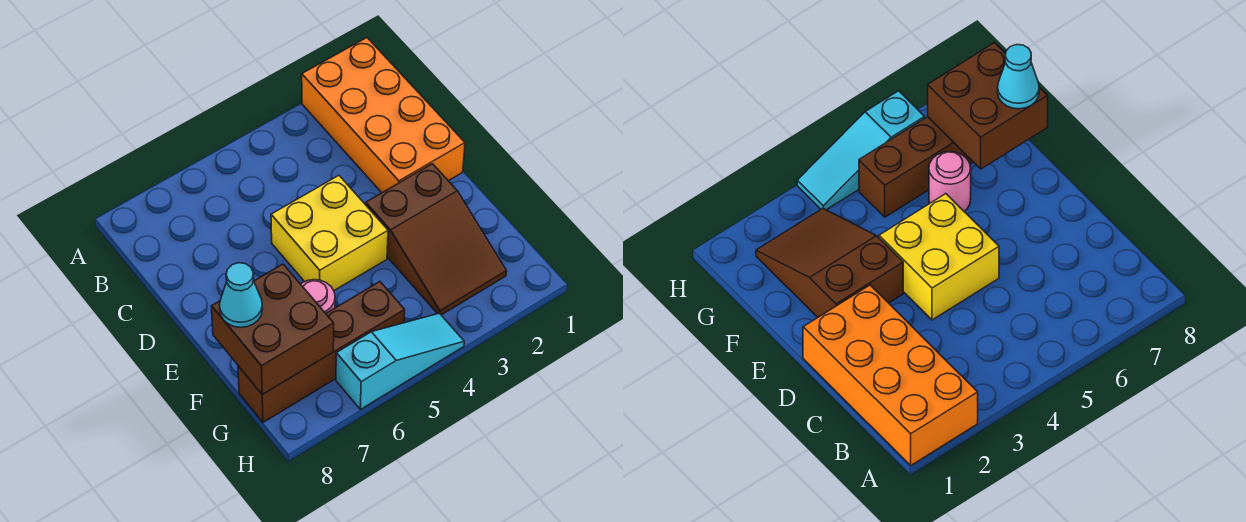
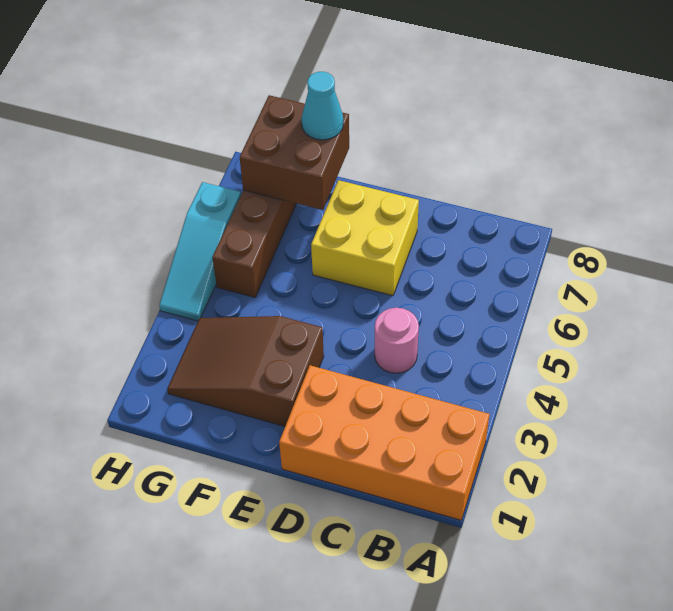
yellow brick D4:E5 level 1 -> yellow brick D6:E7 level 1
pink round brick F6 level 1 -> pink round brick C4 level 1

